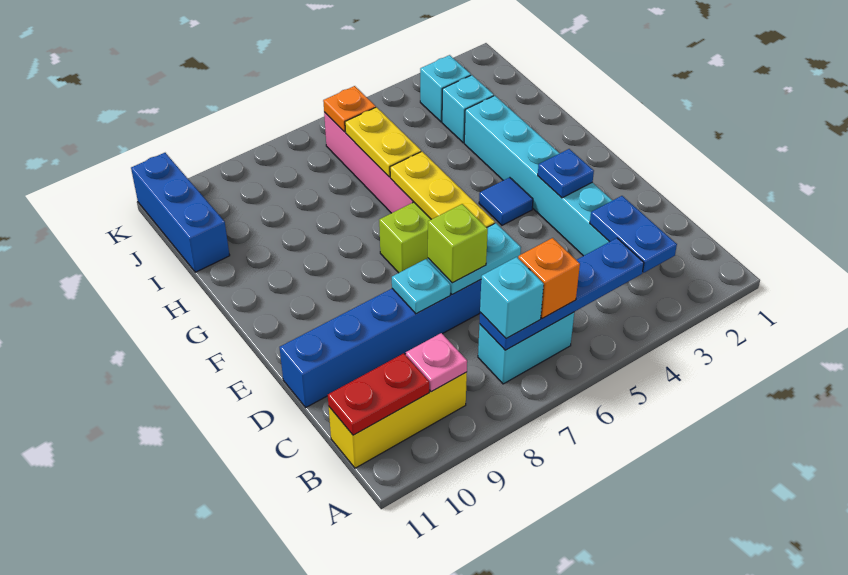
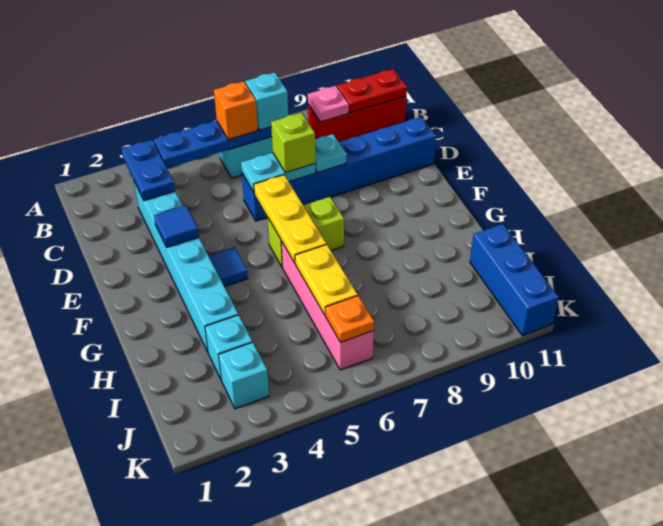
yellow brick B9:B11 level 1 -> red brick B9:B11 level 1
blue plate E3 level 2 -> blue tile E3 level 2

